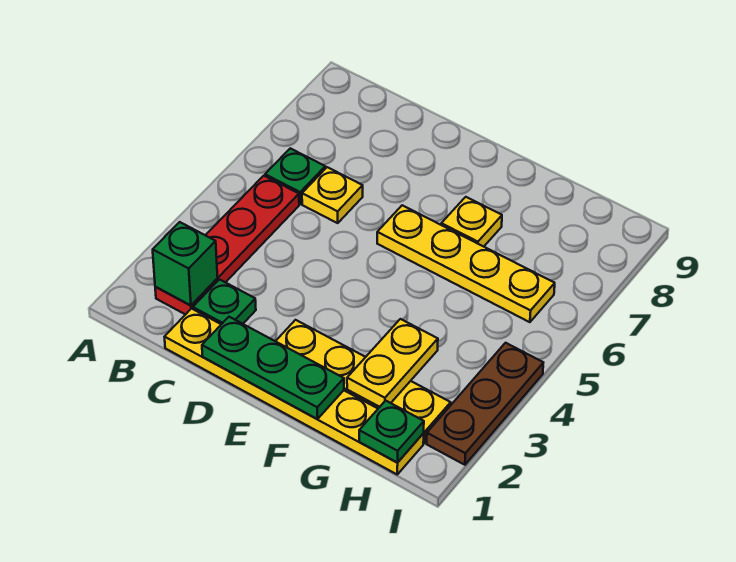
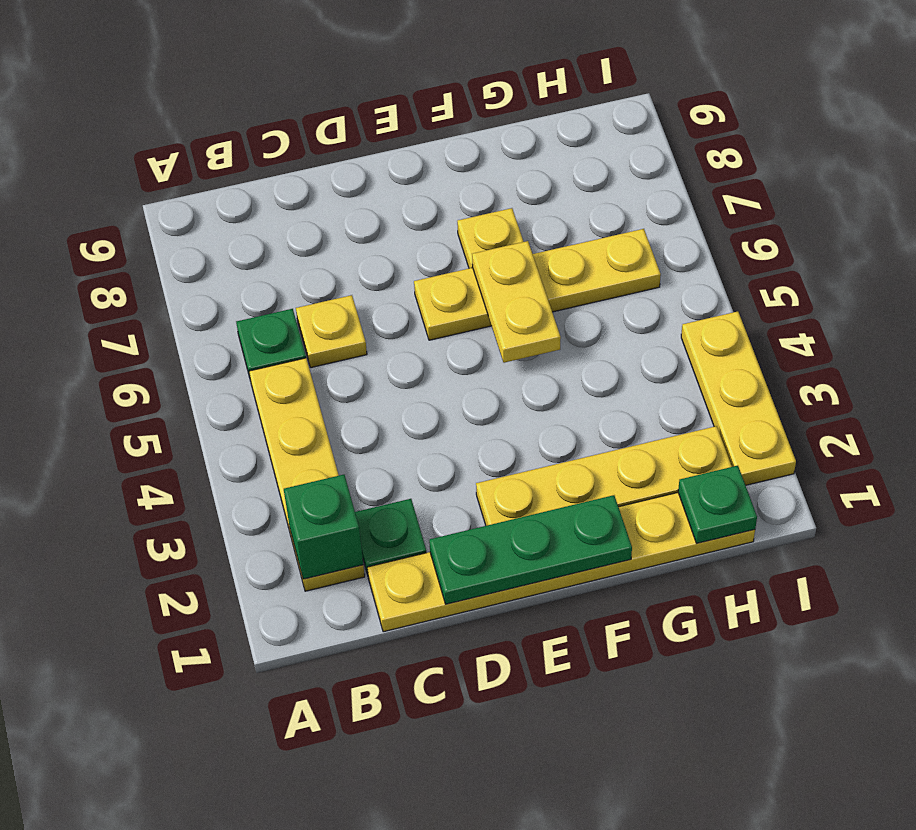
red plate B2:B5 level 1 -> yellow plate B2:B5 level 1
yellow plate G2:G3 level 2 -> yellow plate F5:F6 level 2
brown plate I2:I4 level 1 -> yellow plate I2:I4 level 1

